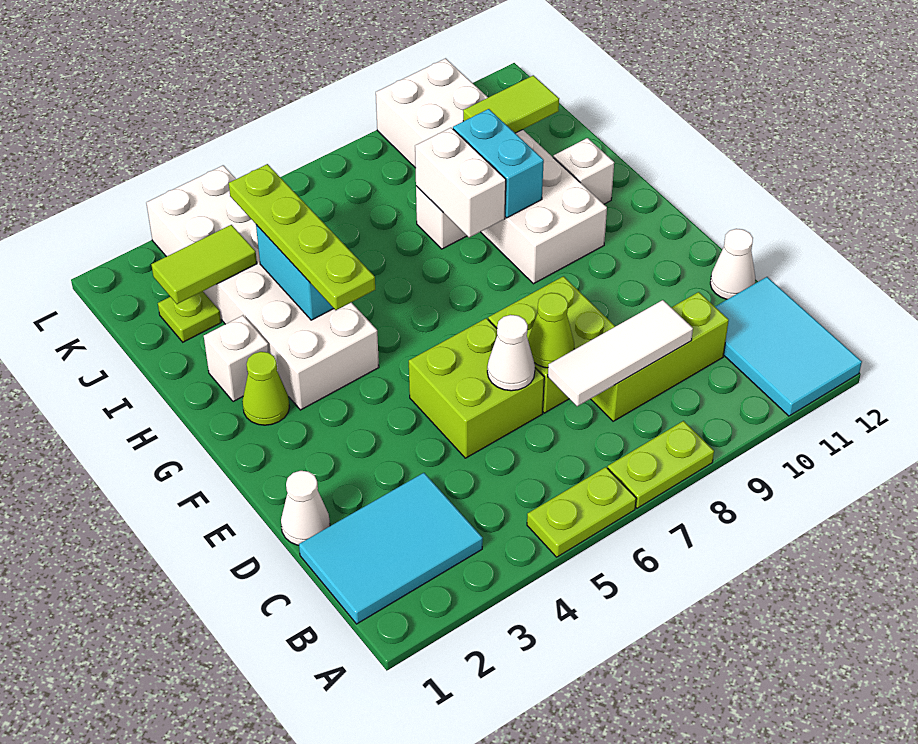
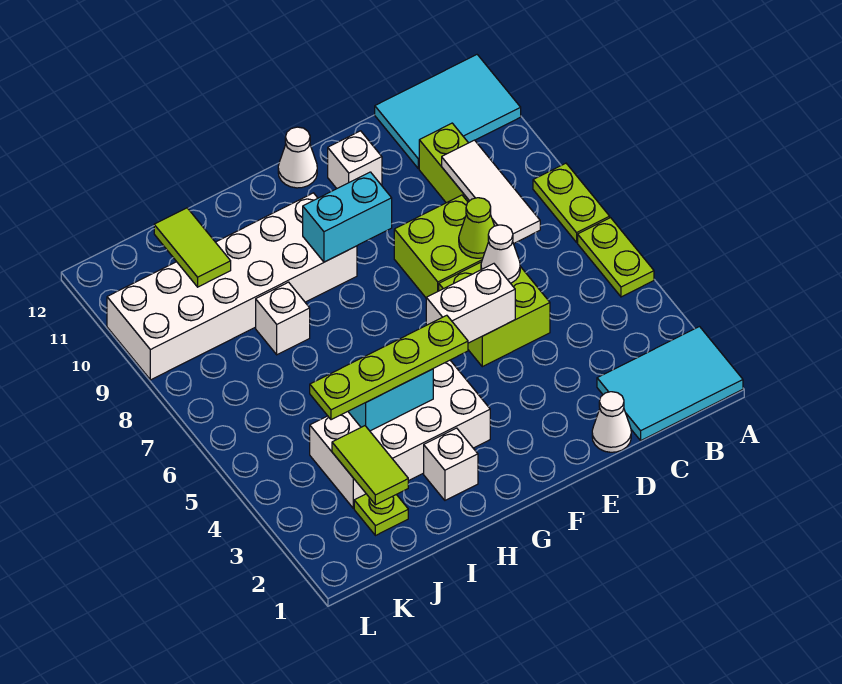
cyan tile B1:C3 level 1 -> cyan tile A1:C2 level 1
white cone D12 level 1 -> white cone F12 level 1
lime cone G2 level 1 -> none
white brick G3:L4 level 1 -> white brick G3:J4 level 1
white brick H8:I8 level 2 -> white brick E5:F5 level 2
cyan brick H9:I9 level 2 -> cyan brick F9:G9 level 2
white brick H11 level 1 -> white brick E11 level 1

